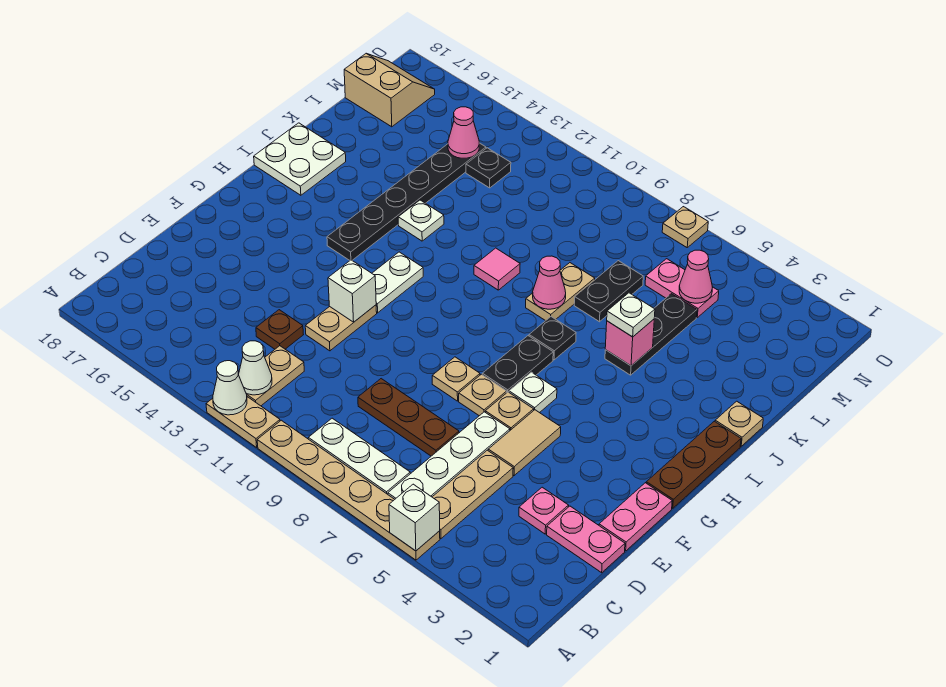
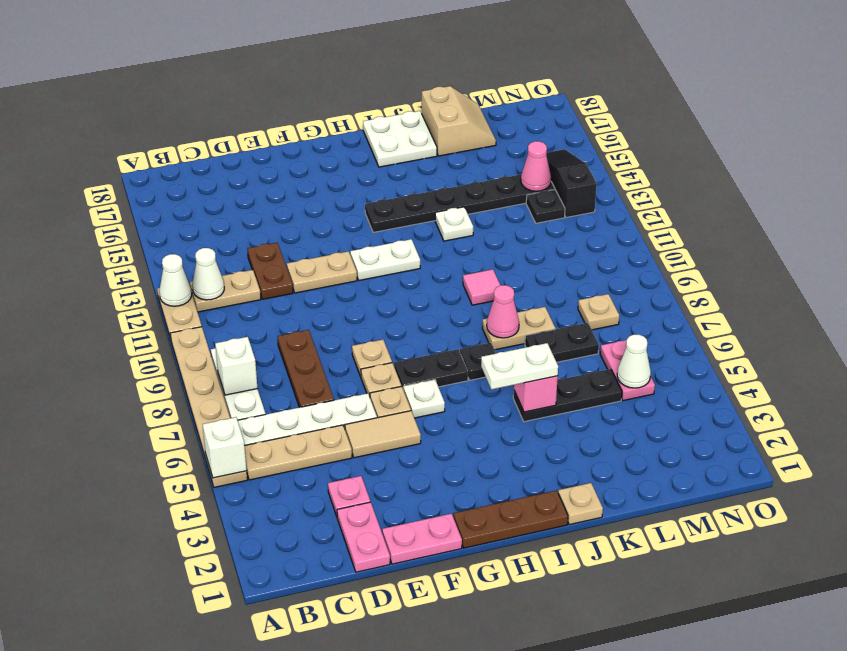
brown plate D13 level 1 -> brown plate D12:D13 level 1
white brick F12 level 2 -> white brick B8 level 2
white plate J5 level 3 -> white plate I5:J5 level 3
pink cone M5 level 2 -> white cone M5 level 2
tan slope M17:N18 level 1 top M -> tan slope K17:L18 level 1 top K
none -> black slope N13:N15 level 1 top 13
tan plate O7 level 1 -> tan plate M8 level 1

